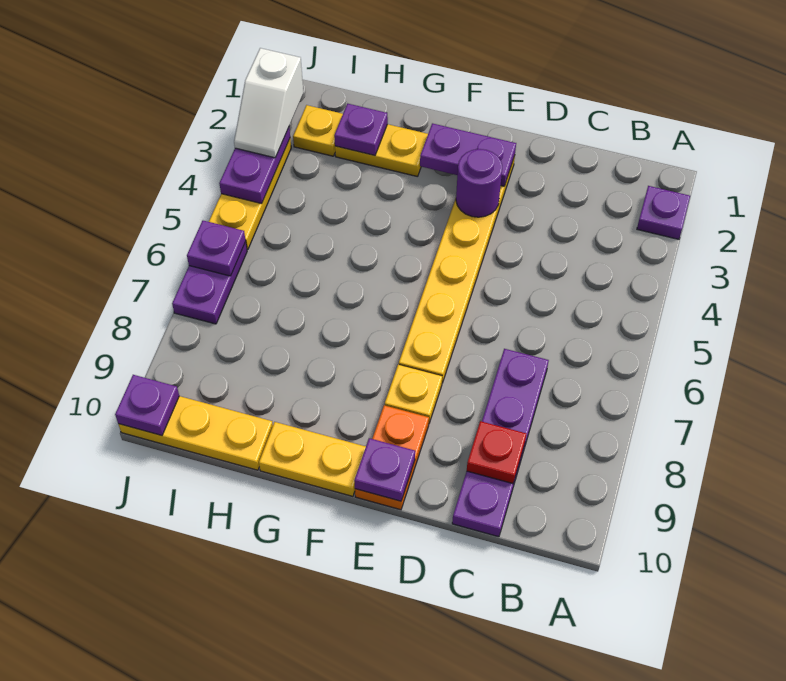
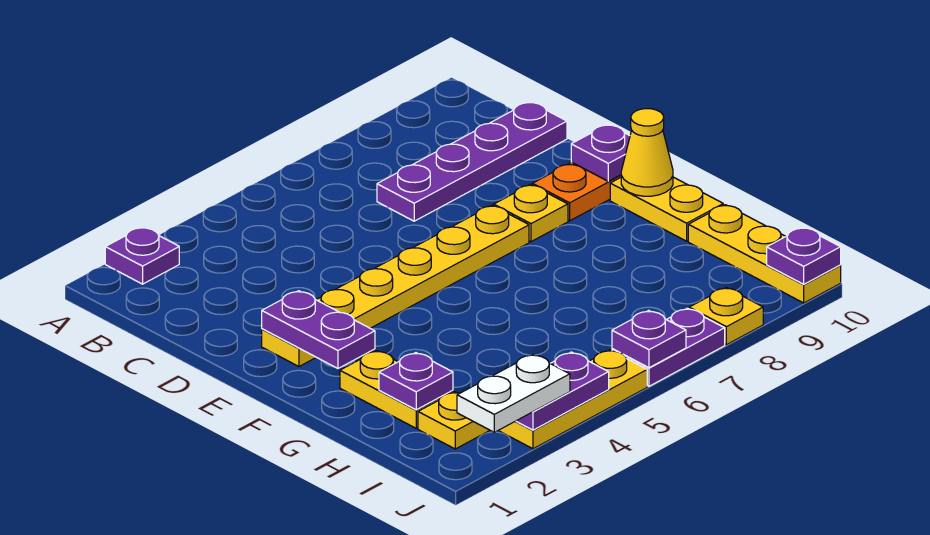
red plate C9 level 2 -> none
purple round brick E3 level 2 -> none
none -> yellow cone F10 level 2
white slope J2:J3 level 3 top 2 -> white plate J2:J3 level 3
none -> yellow plate J8 level 1

